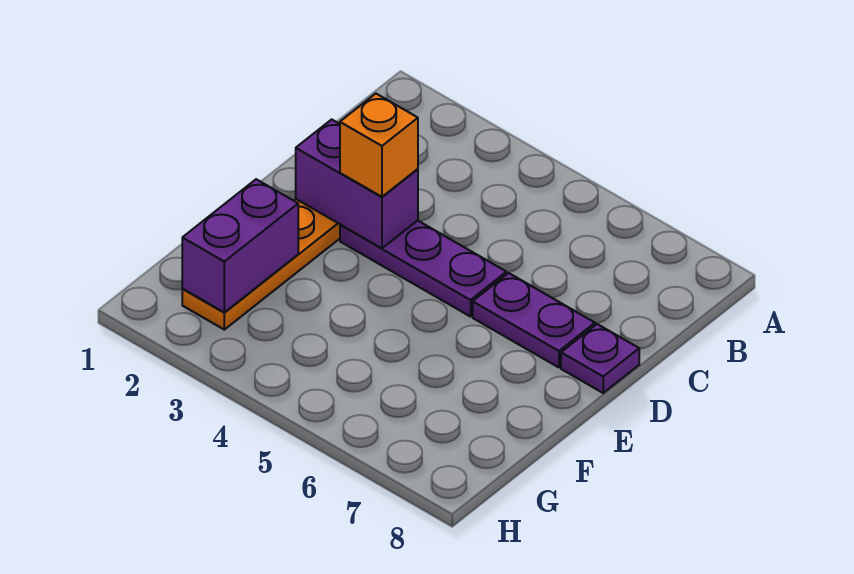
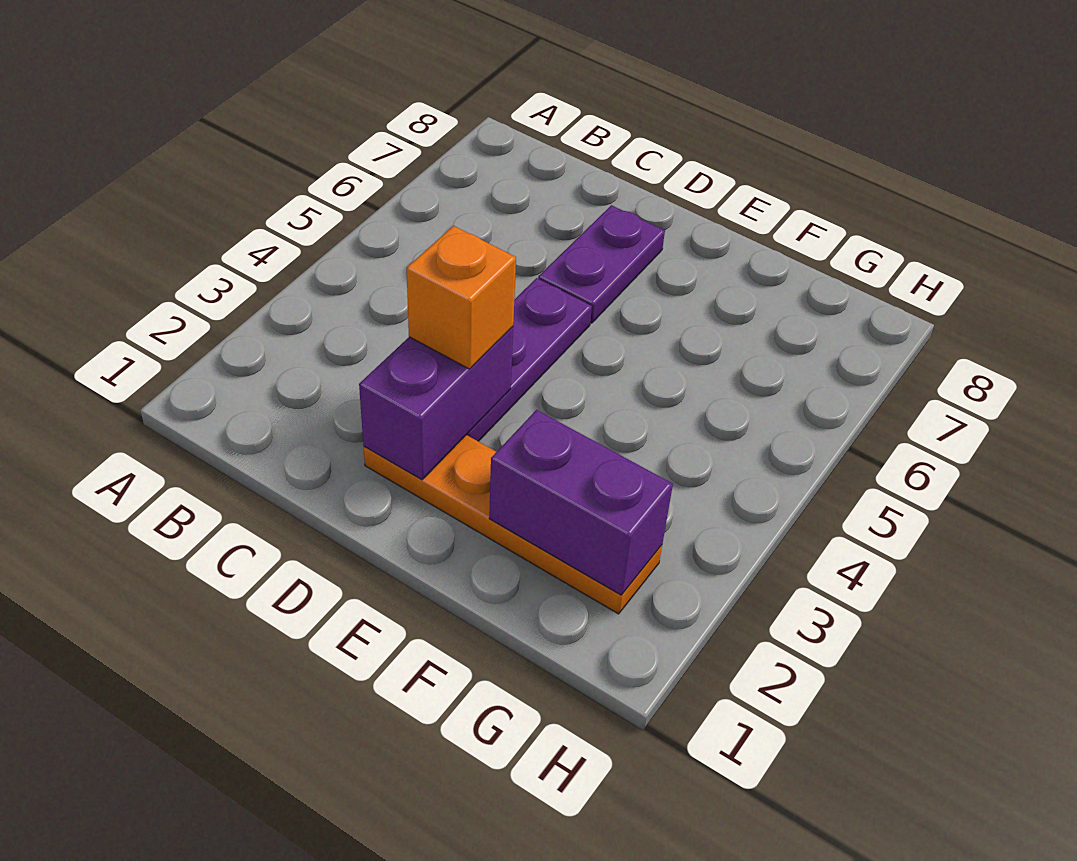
purple plate D8 level 1 -> none

